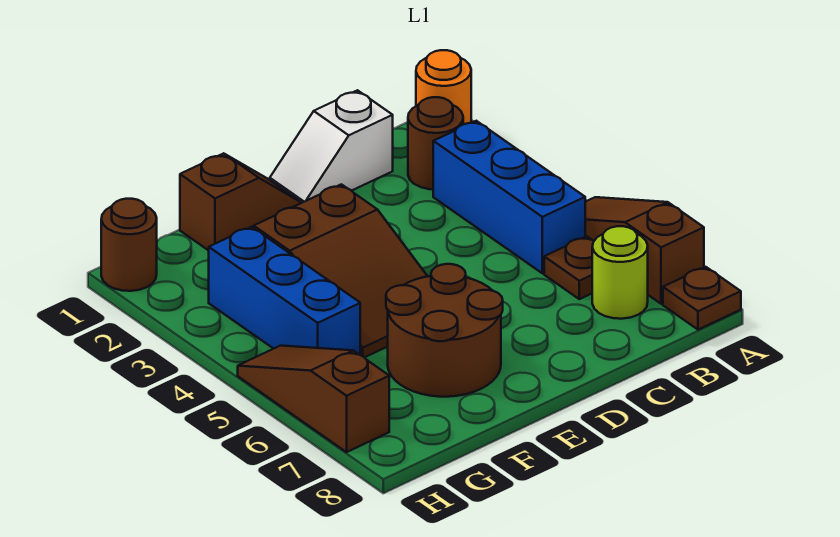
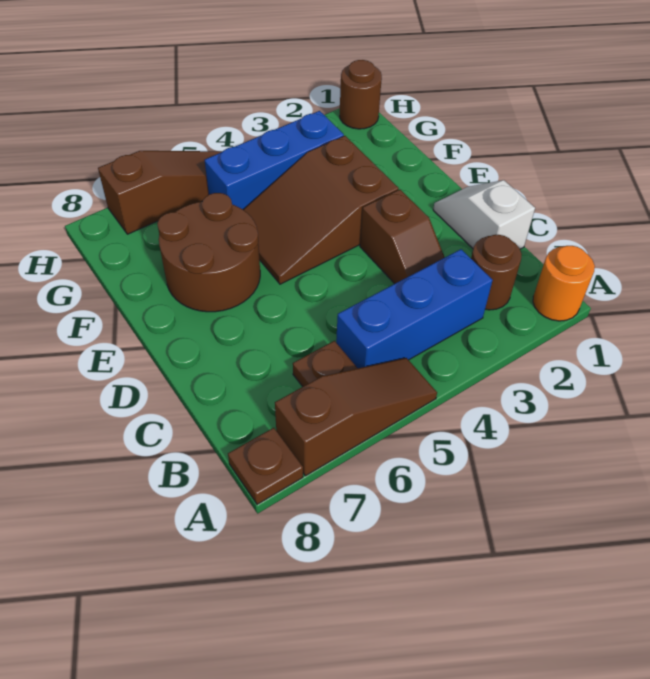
lime round brick B7 level 1 -> none
brown slope E1:F1 level 1 top F -> brown slope C3:D3 level 1 top D

